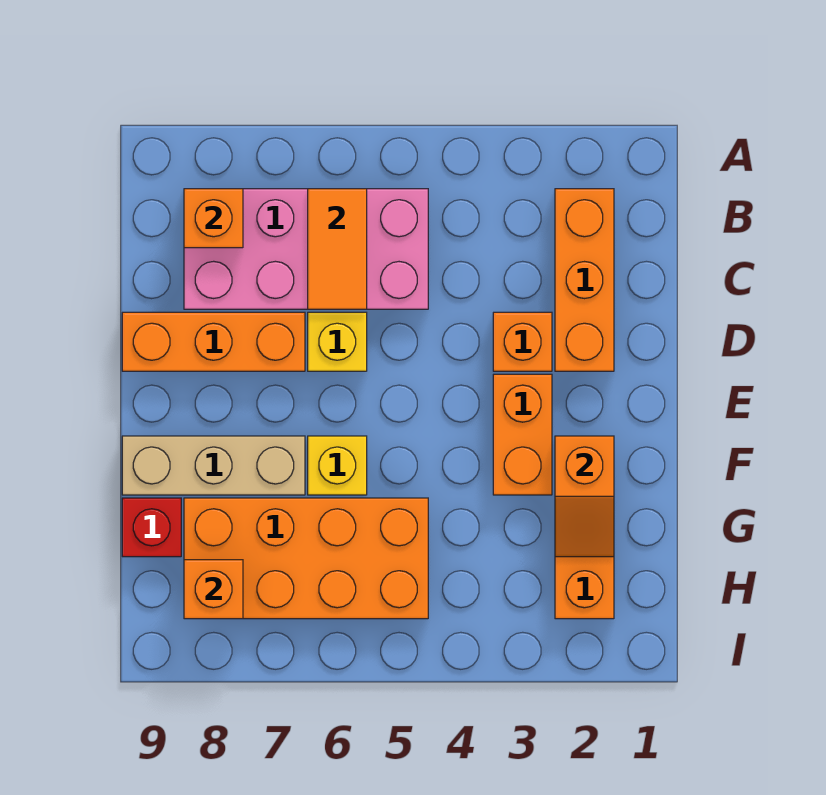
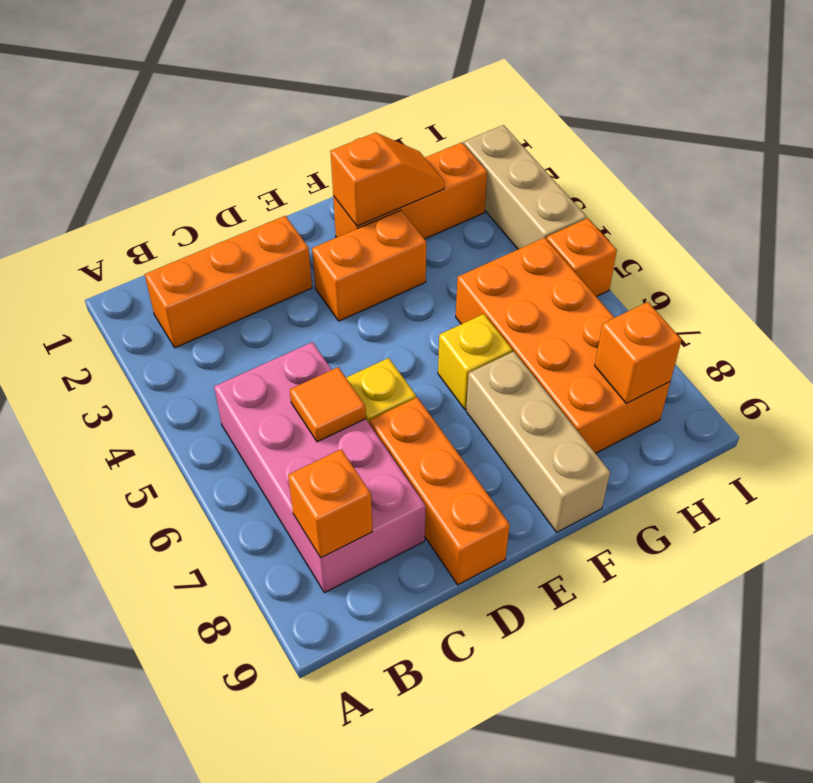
orange tile B6:C6 level 2 -> orange tile C6 level 2
orange brick D3 level 1 -> orange brick I5 level 1
red brick G9 level 1 -> none
none -> tan brick I2:I4 level 1

